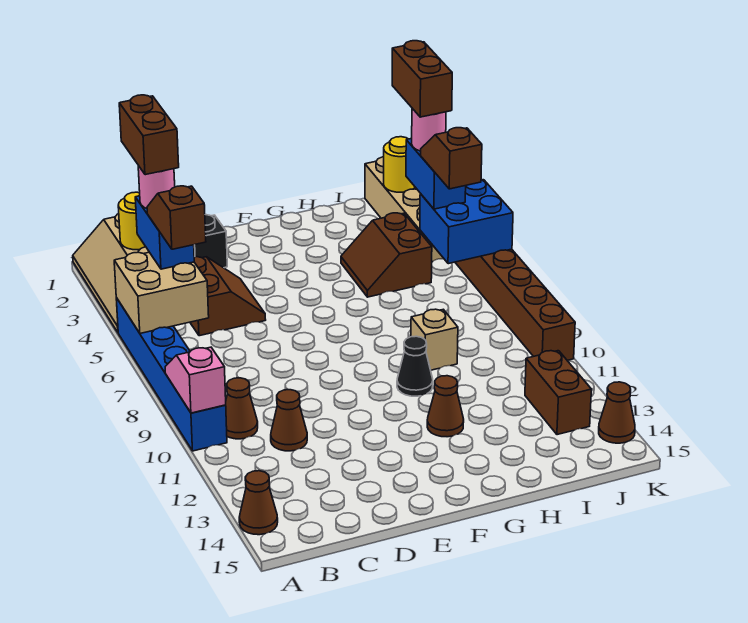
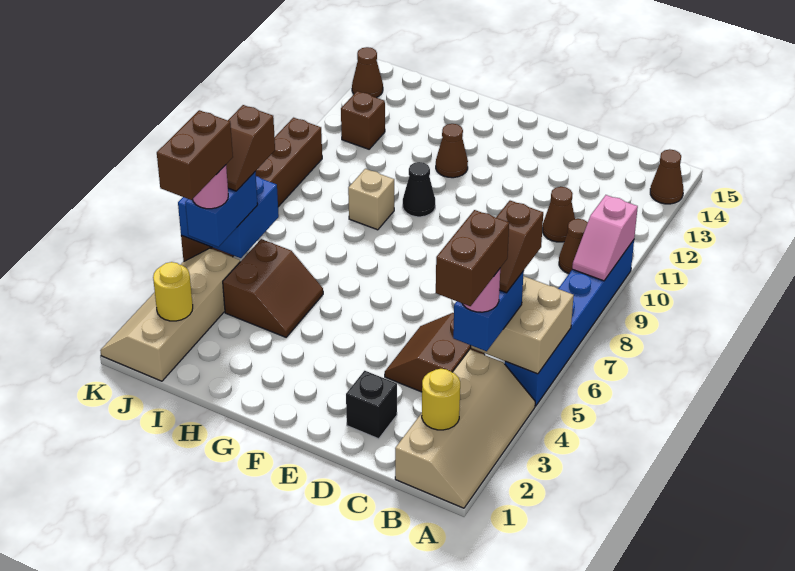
brown brick J12:J13 level 1 -> brown brick J12 level 1

